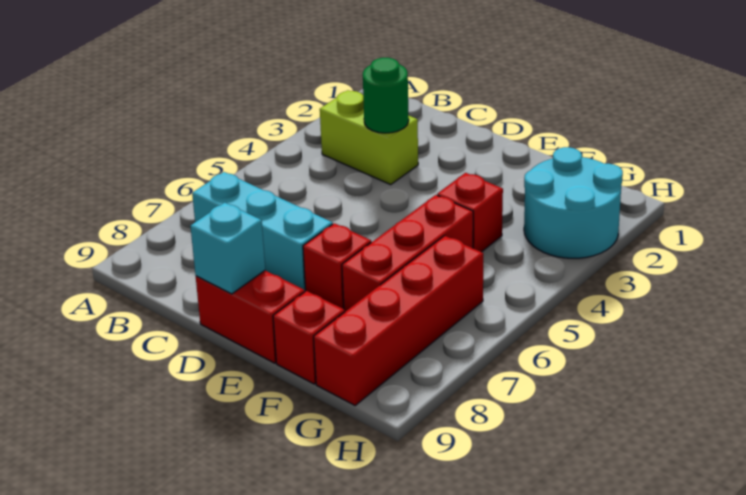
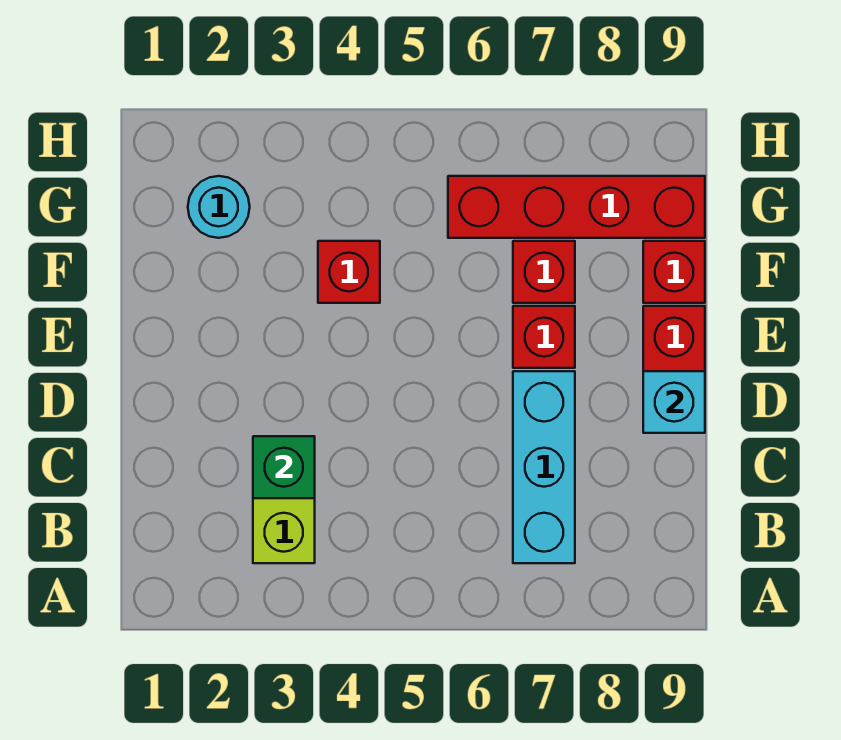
green round brick C3 level 2 -> green brick C3 level 2
red brick F5:F7 level 1 -> red brick F7 level 1
cyan round brick G2:H3 level 1 -> cyan round brick G2 level 1

